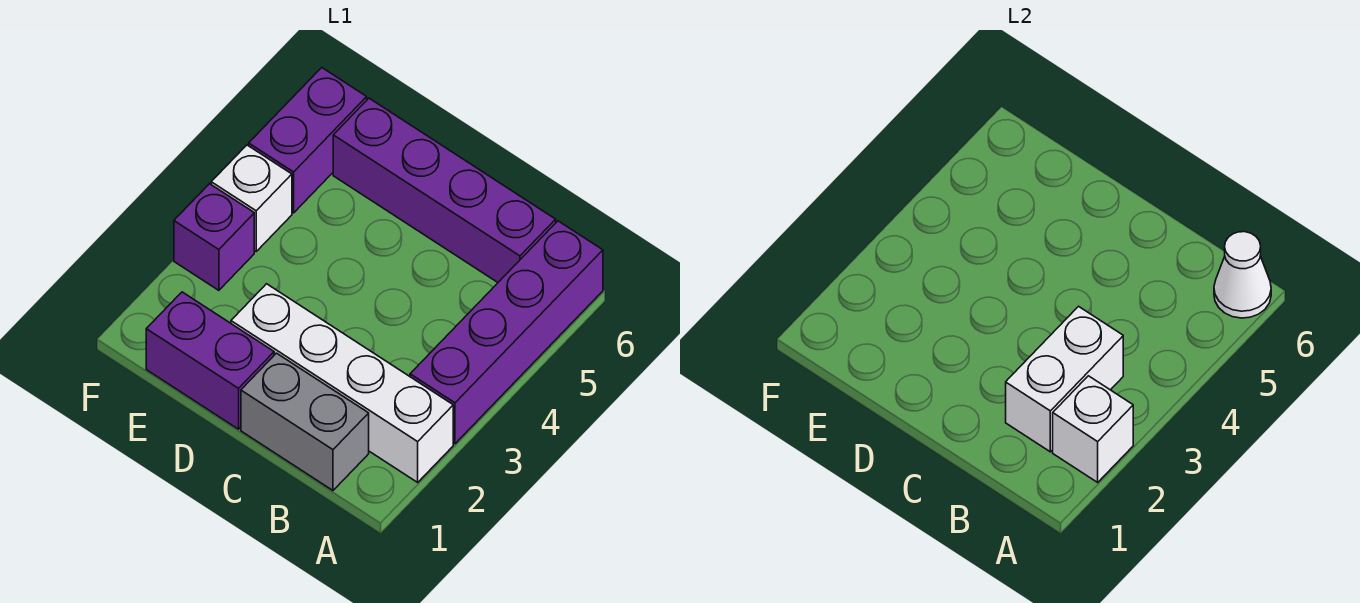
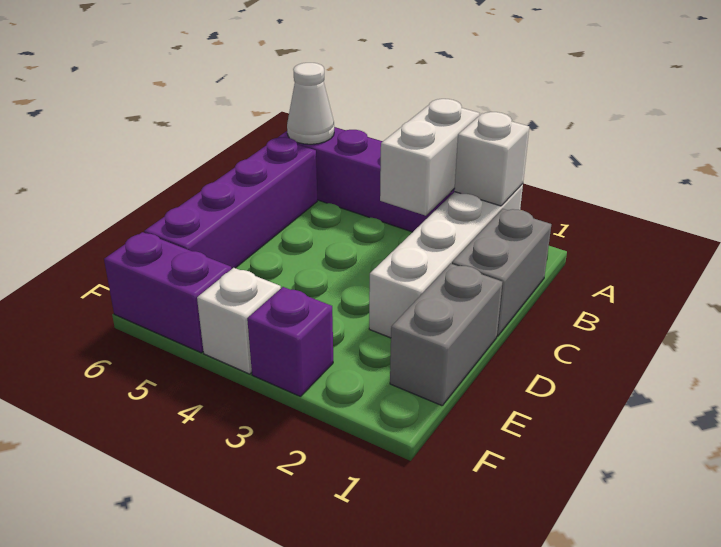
white brick B2:B3 level 2 -> white brick A3:B3 level 2
purple brick D1:E1 level 1 -> grey brick D1:E1 level 1

